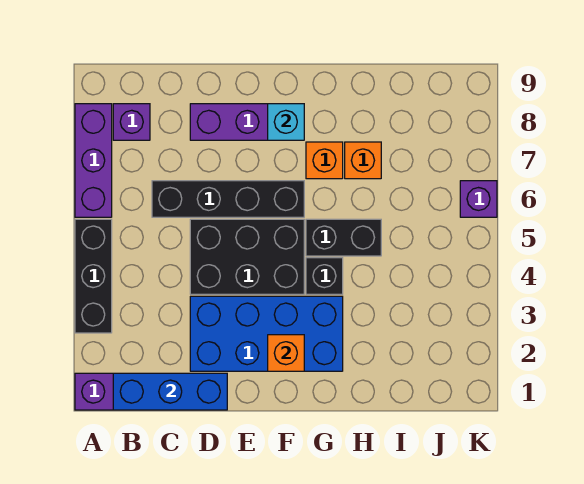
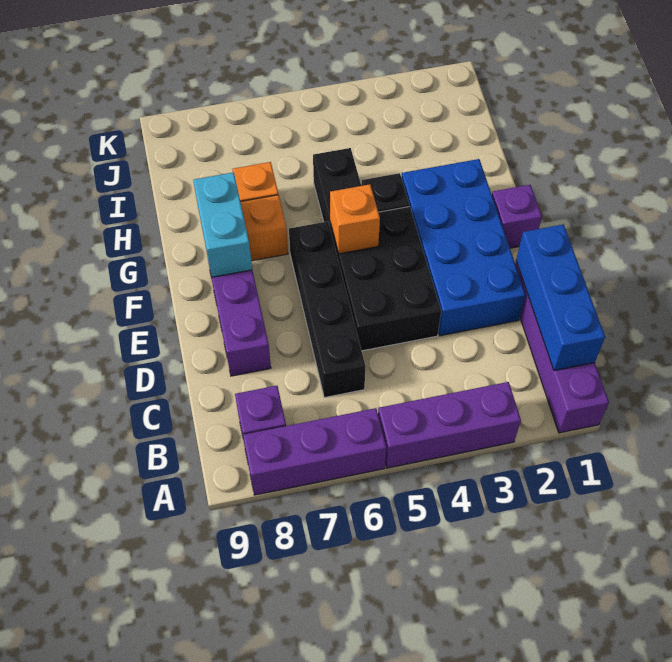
black brick A3:A5 level 1 -> purple brick A3:A5 level 1
orange brick F2 level 2 -> orange brick F5 level 2
cyan brick F8 level 2 -> cyan brick F8:G8 level 2
purple brick K6 level 1 -> purple brick F1 level 1

